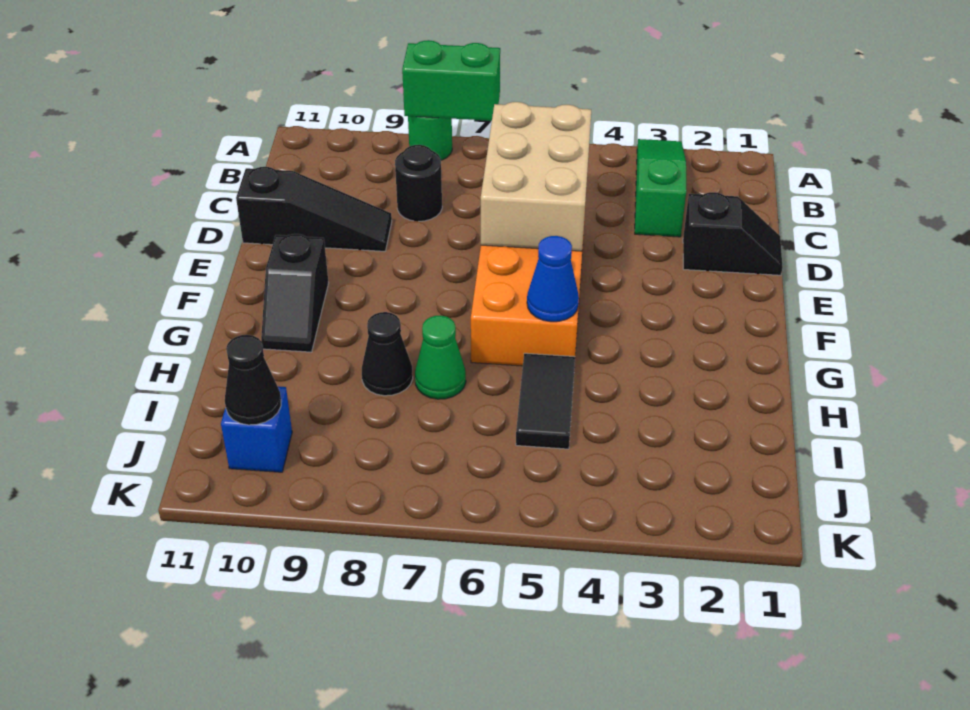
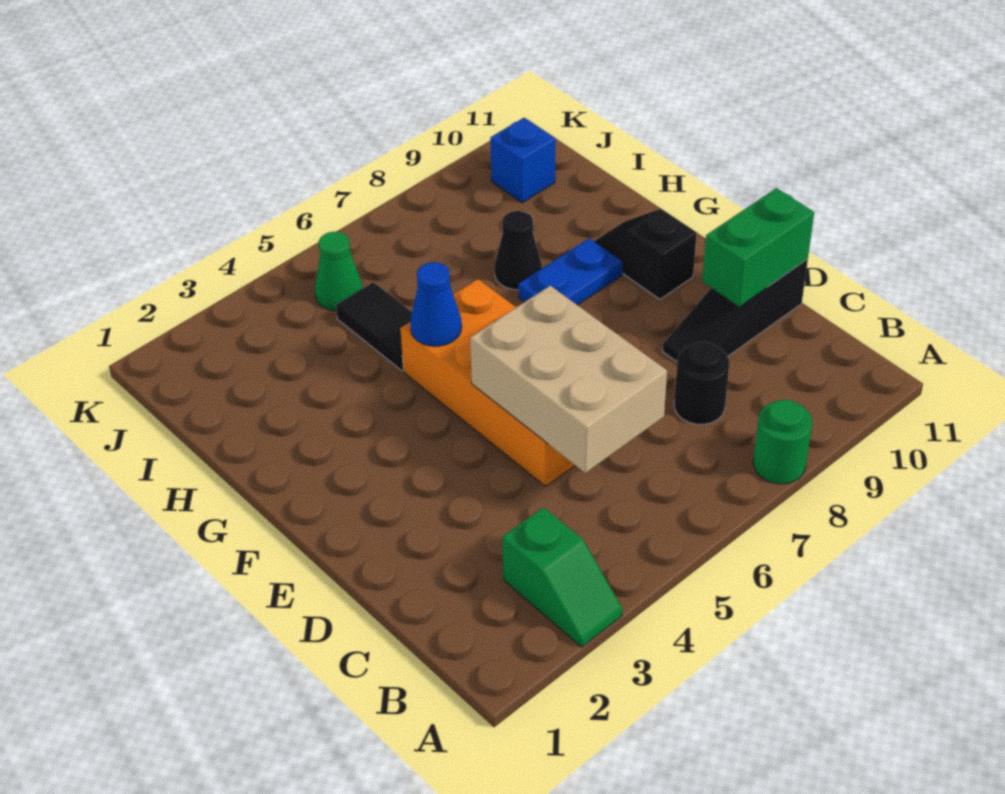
green slope A3:C3 level 1 top C -> green slope A3:B3 level 1 top B
green brick A7:A8 level 2 -> green brick D10:D11 level 2
black slope D1:D2 level 1 top 2 -> none
none -> blue plate G8:G9 level 1
green cone H7 level 1 -> green cone J5 level 1
black cone J10 level 2 -> none

